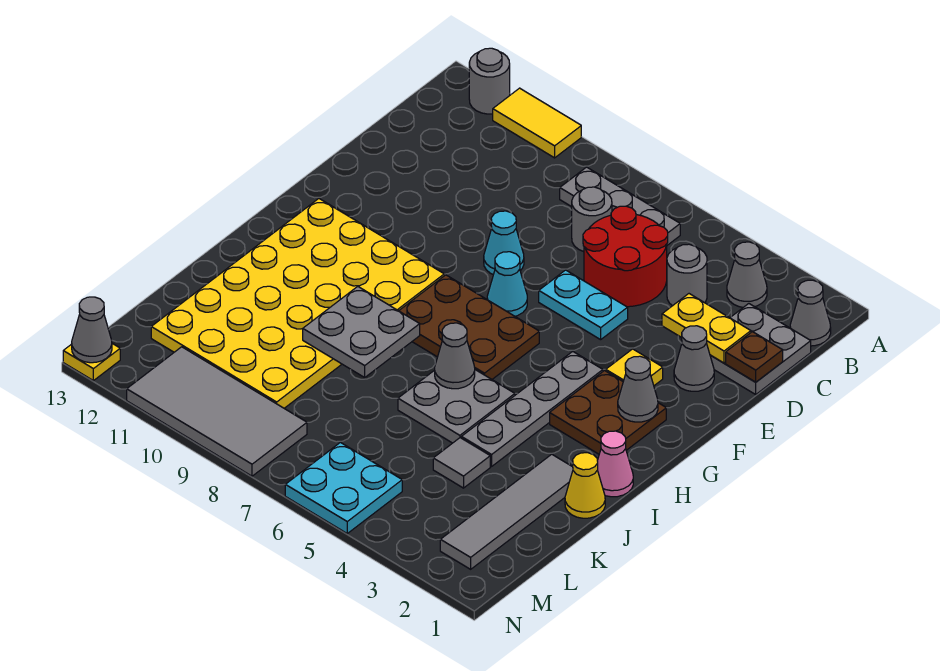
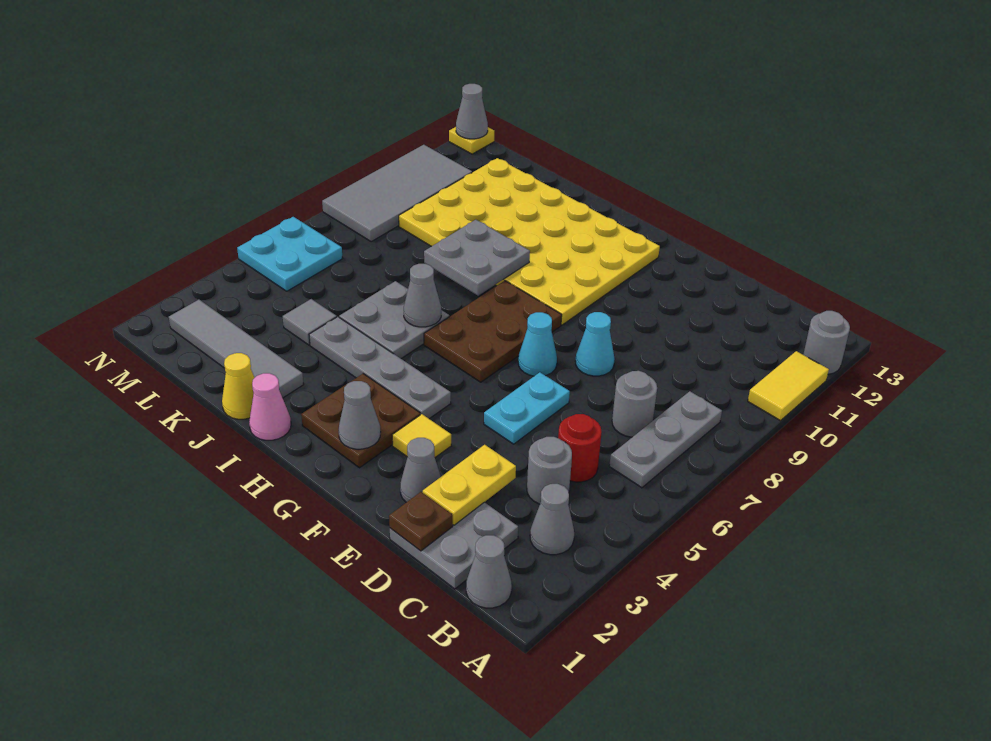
red round brick C5:D6 level 1 -> red round brick C5 level 1

